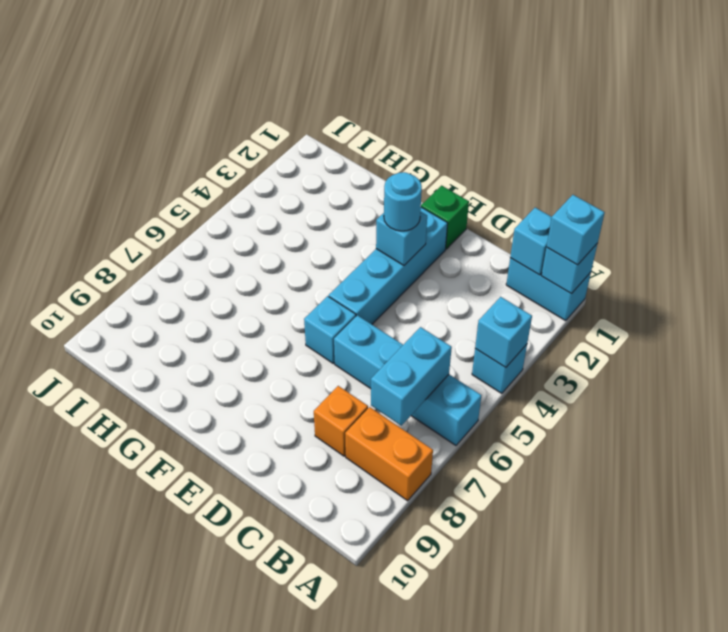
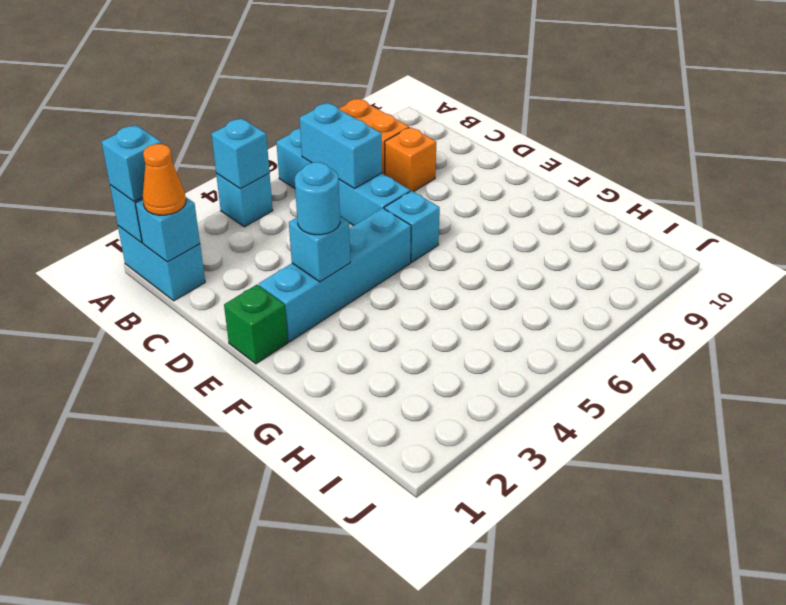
none -> orange cone B1 level 3
cyan brick B6:B7 level 2 -> cyan brick B6:C6 level 2

